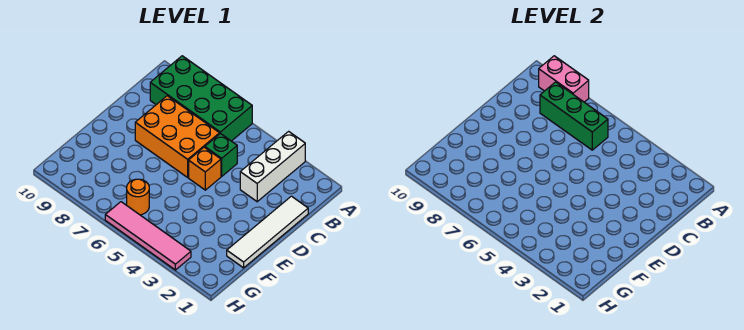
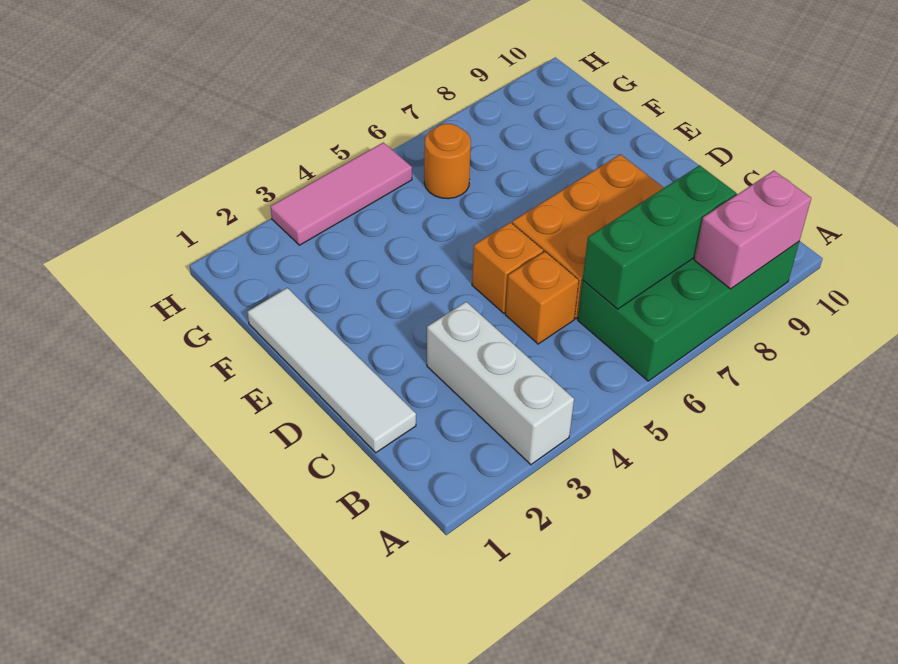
green brick C5 level 1 -> orange brick C5 level 1
pink tile H3:H6 level 1 -> pink tile H3:H5 level 1

